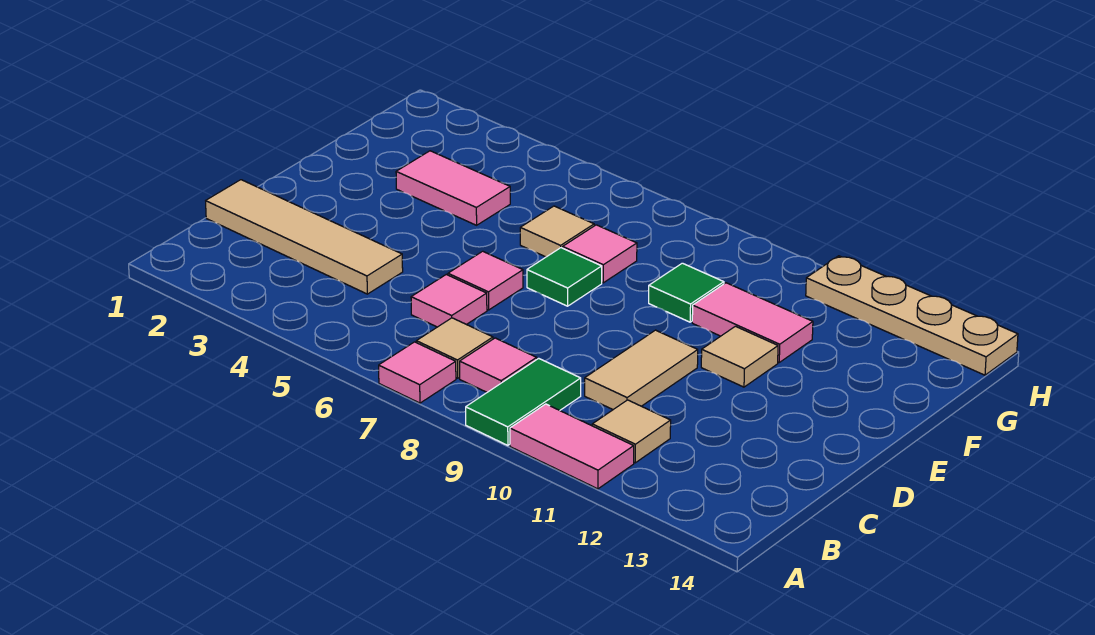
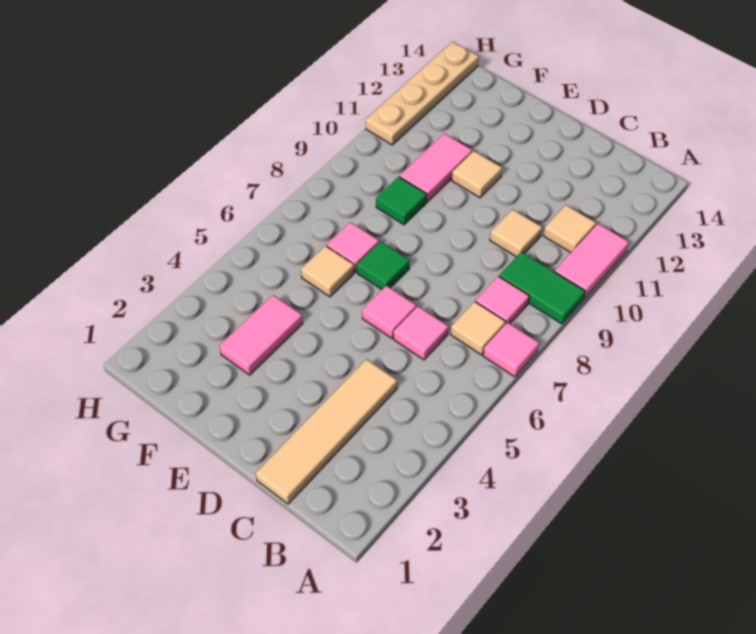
tan tile C10:D10 level 1 -> tan tile C10 level 1

